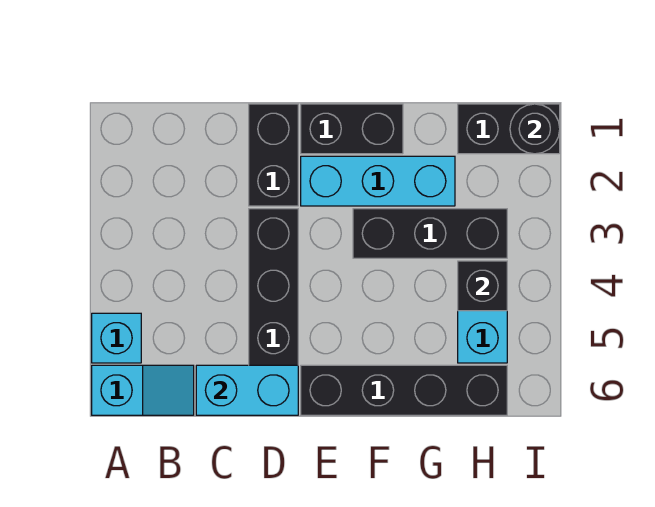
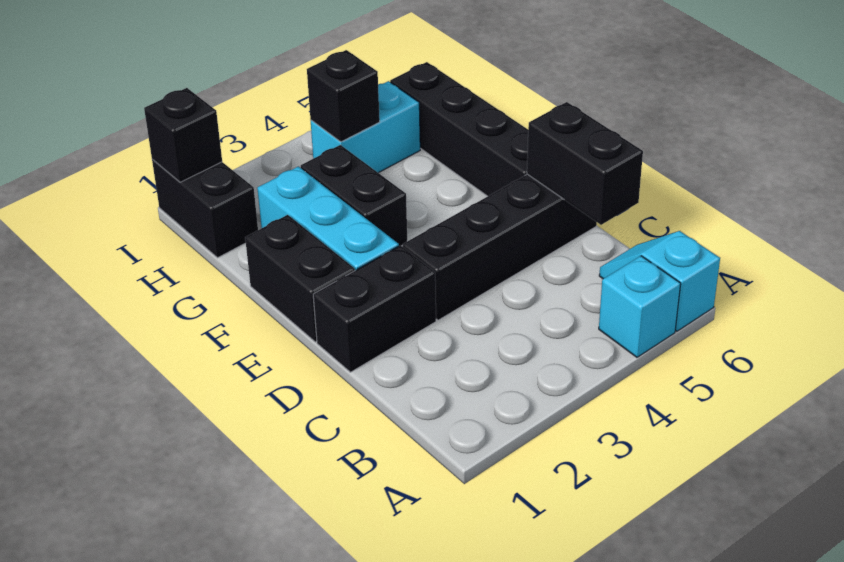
cyan brick C6:D6 level 2 -> black brick C6:D6 level 2
black brick F3:H3 level 1 -> black brick F3:G3 level 1
black round brick I1 level 2 -> black brick I1 level 2

